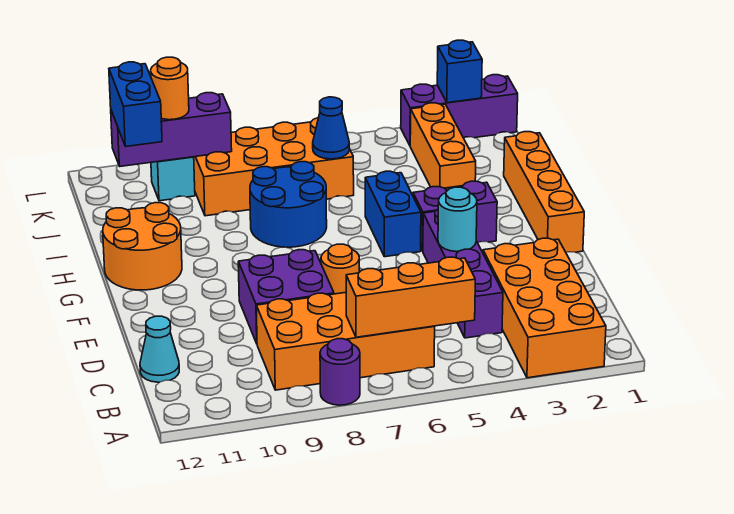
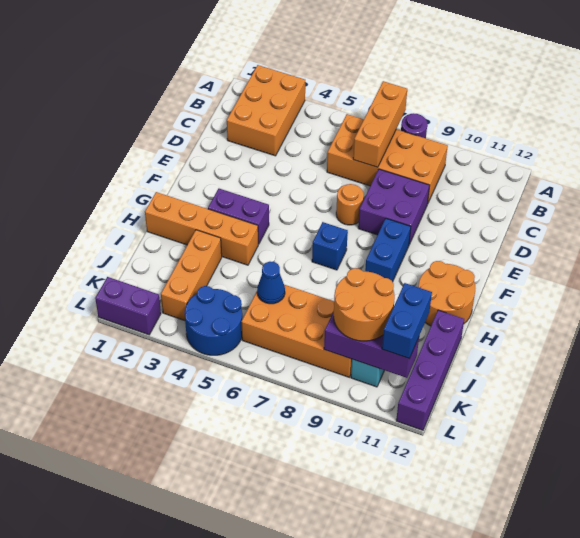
orange brick A2:D3 level 1 -> orange brick A2:C3 level 1
orange brick B5:B7 level 2 -> orange brick A7:C7 level 2
purple brick C4:F4 level 1 -> purple brick I12:L12 level 1
cyan cone C12 level 1 -> none
cyan round brick E4 level 2 -> none
orange brick F1:I1 level 1 -> orange brick H1:H4 level 1
blue brick G5:H5 level 1 -> blue brick F9:G9 level 1
blue round brick H7:I8 level 1 -> blue round brick K4:L5 level 1
orange round brick K10 level 3 -> orange round brick J9:K10 level 3
purple brick L1:L3 level 1 -> purple brick L1:L2 level 1
blue brick L2 level 2 -> blue brick G7 level 1

